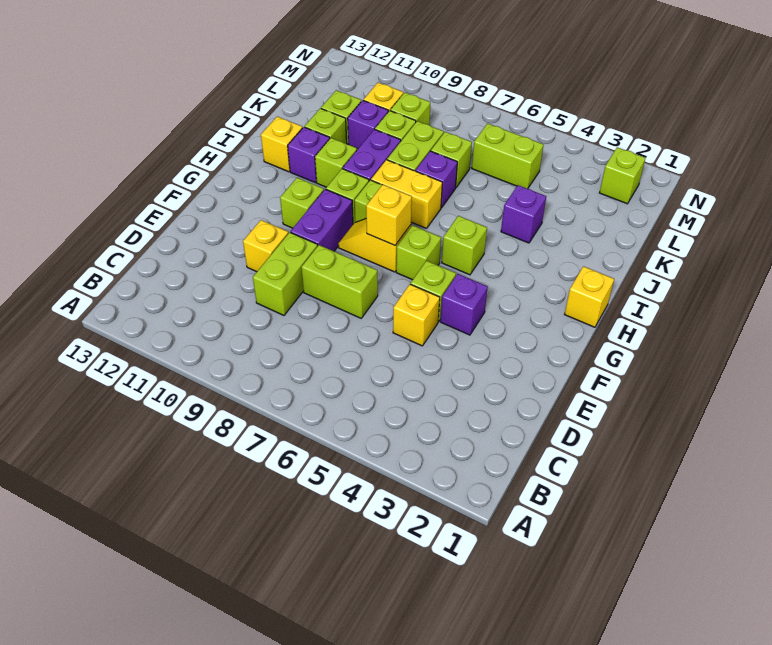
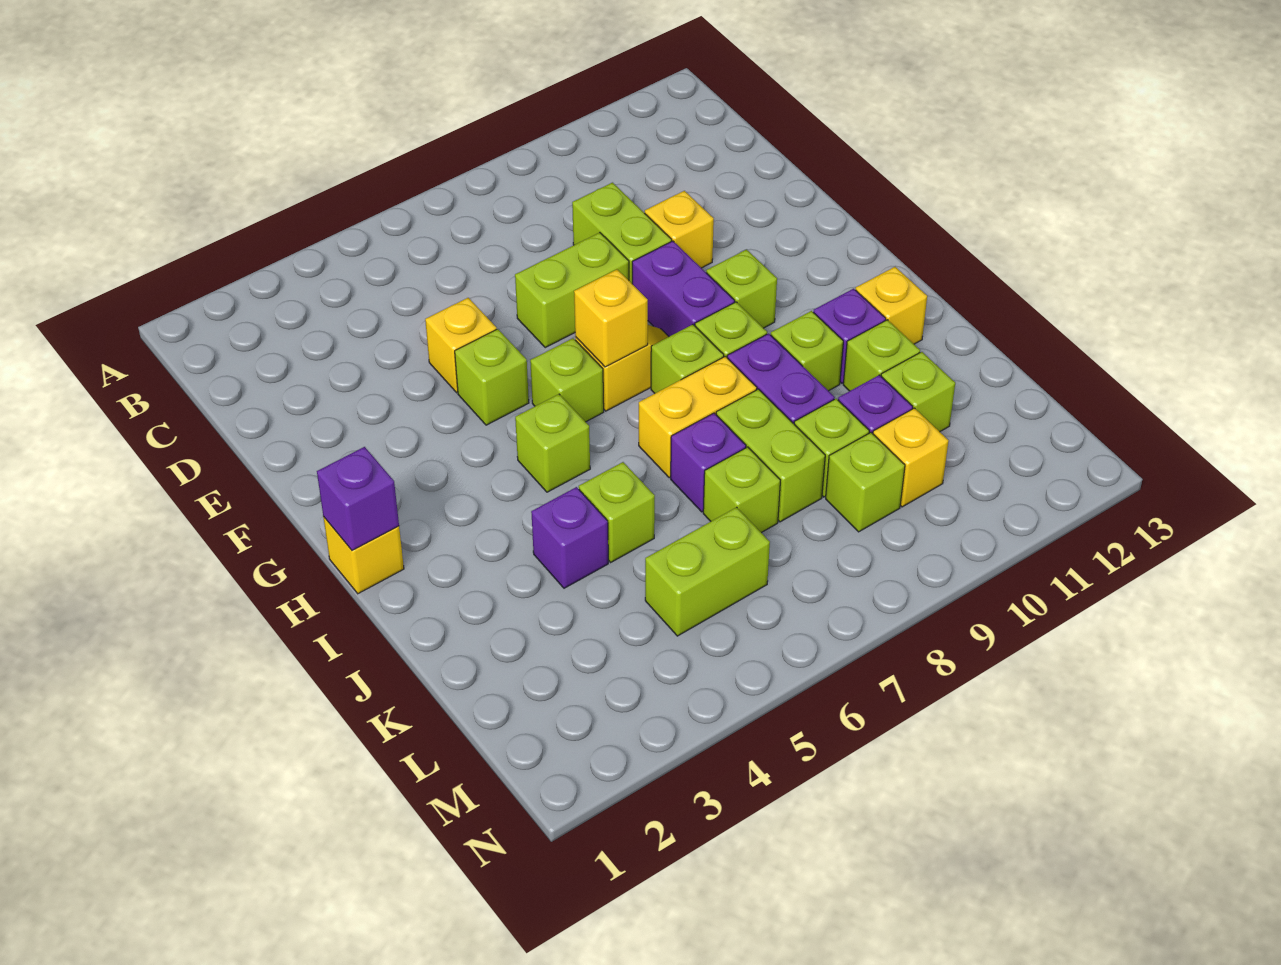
purple brick F4 level 1 -> purple brick H1 level 2
lime brick M2 level 1 -> lime brick J5 level 1

